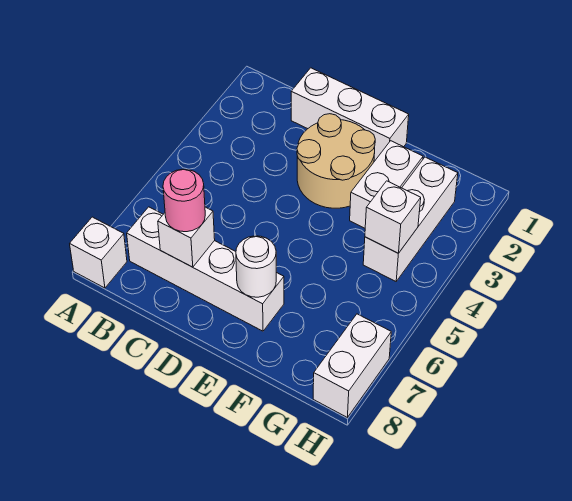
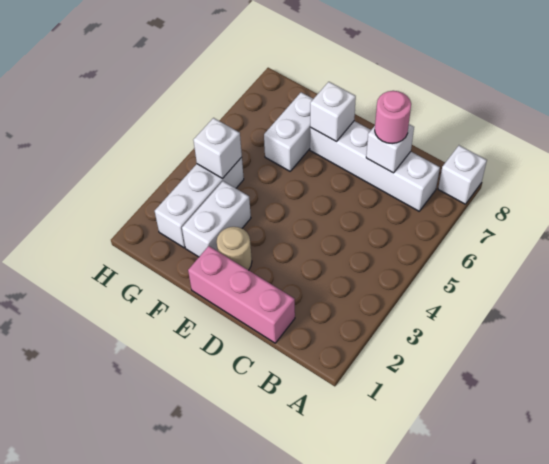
white brick C1:E1 level 1 -> pink brick C1:E1 level 1
tan round brick D2:E3 level 1 -> tan round brick E2 level 1
white round brick E7 level 2 -> white brick E7 level 2
white brick H7:H8 level 1 -> white brick F6:F7 level 1

